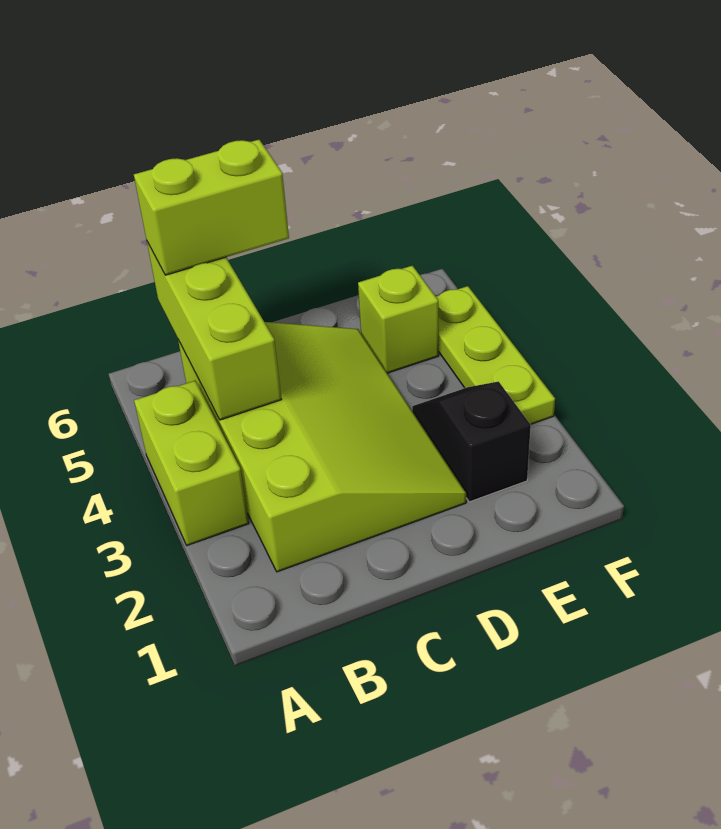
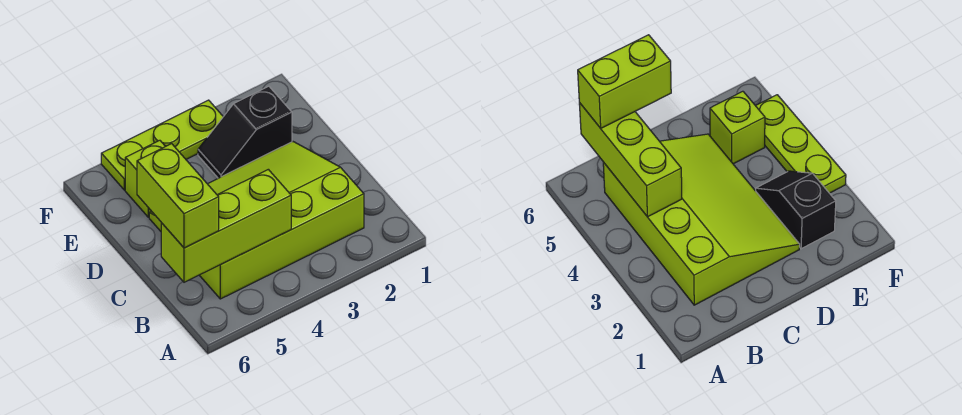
lime brick A3:A4 level 1 -> none

